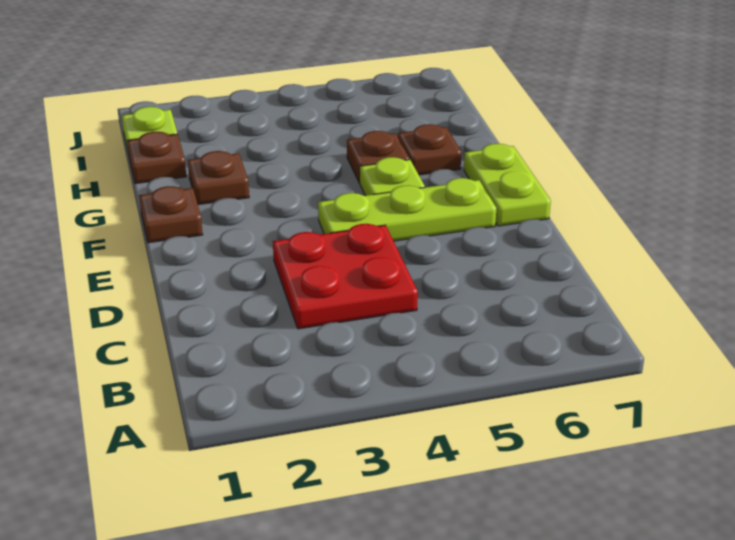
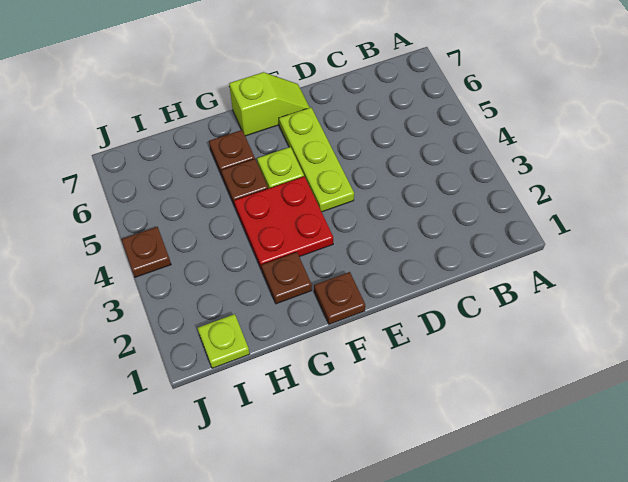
red plate C3:D4 level 1 -> red plate F3:G4 level 1
lime plate E7:F7 level 1 -> lime slope E7:F7 level 1 top F
brown plate H1 level 1 -> brown plate J4 level 1

